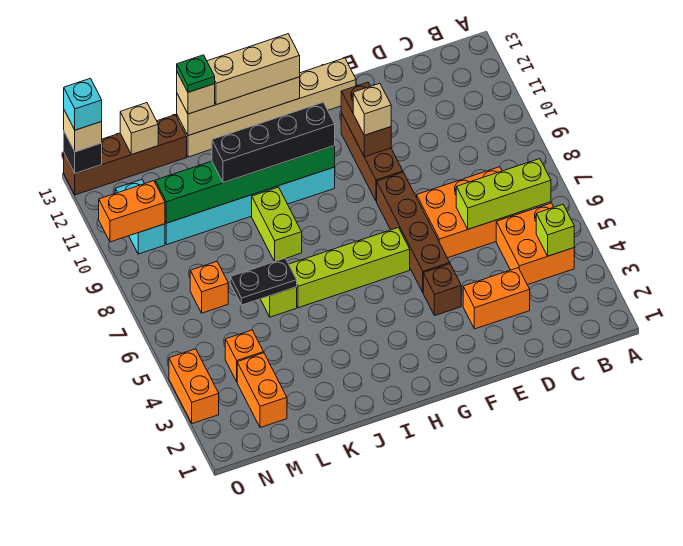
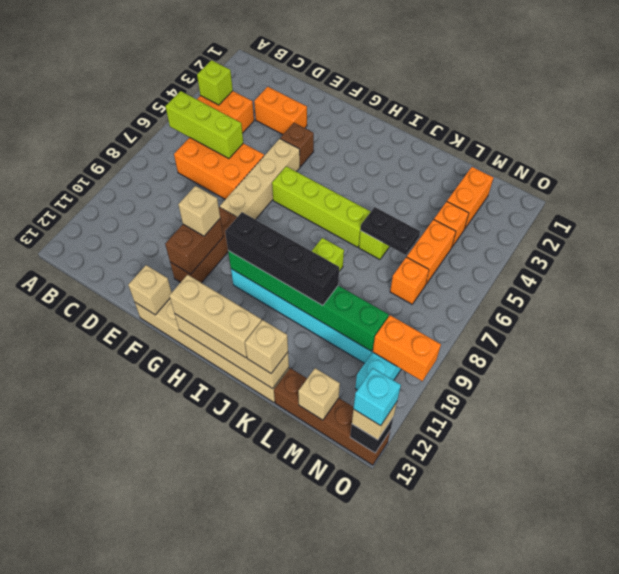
brown brick F5:F8 level 1 -> tan brick F5:F8 level 1
none -> tan brick F13 level 2
green plate K13 level 4 -> none
orange brick O3:O4 level 1 -> orange brick M5:M6 level 1

